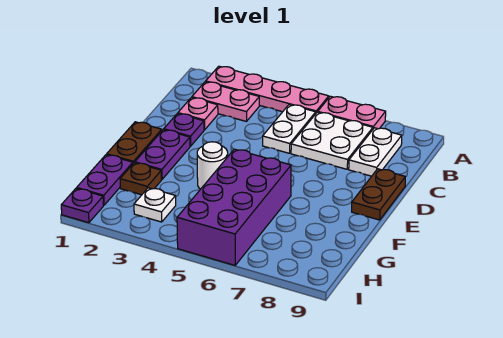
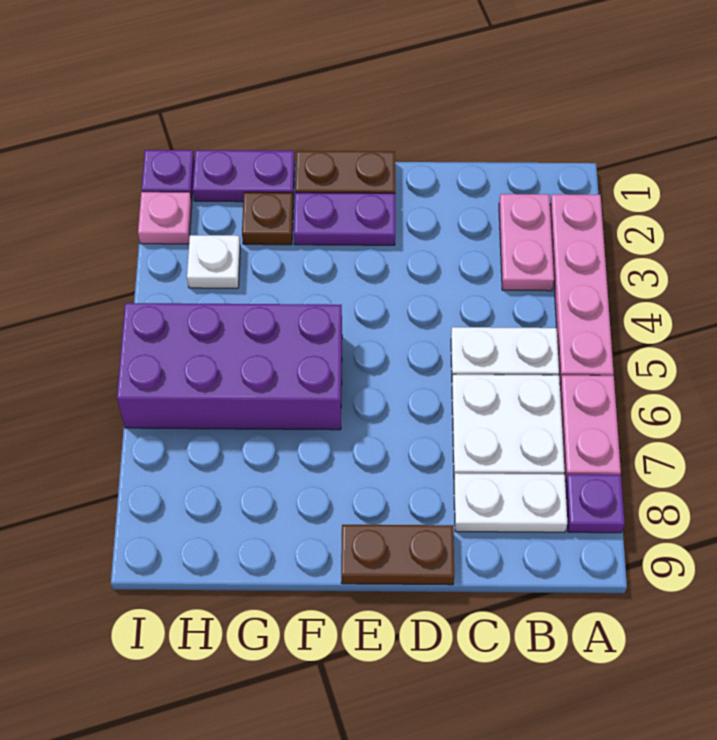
pink plate C2 level 1 -> pink plate I2 level 1
purple plate D2 level 1 -> purple plate A8 level 1
white round brick F4 level 1 -> none

